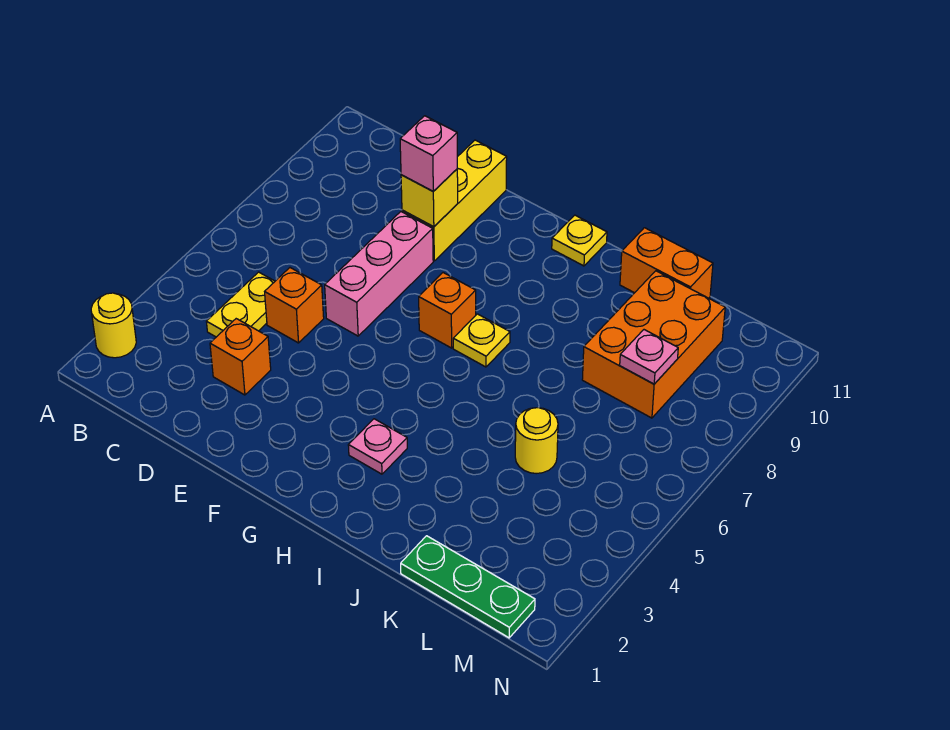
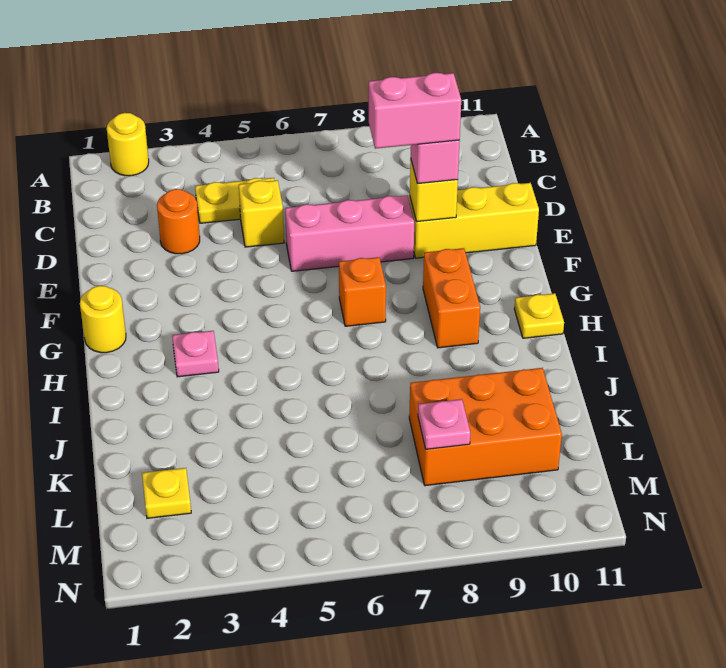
orange brick D3 level 1 -> orange round brick D3 level 1
orange brick D5 level 1 -> yellow brick D5 level 1
none -> pink brick E8:E9 level 4
yellow plate H7 level 1 -> yellow plate L2 level 1
orange brick J11:K11 level 1 -> orange brick G9:H9 level 1
green plate K1:M1 level 1 -> none
yellow round brick K5 level 1 -> yellow round brick G1 level 1

